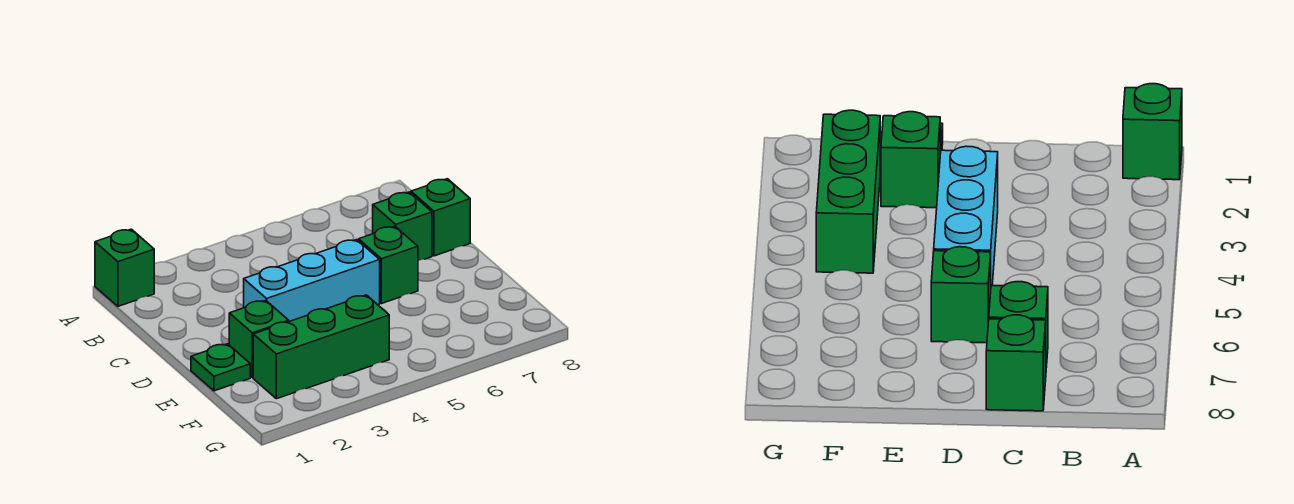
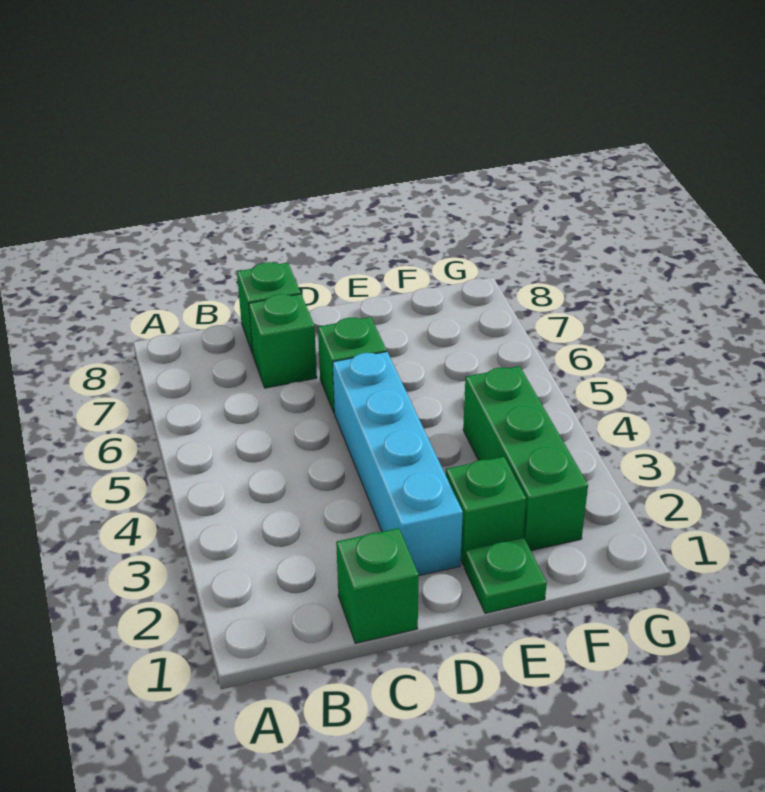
green brick A1 level 1 -> green brick C1 level 1
cyan brick D3:D5 level 1 -> cyan brick D2:D5 level 1

